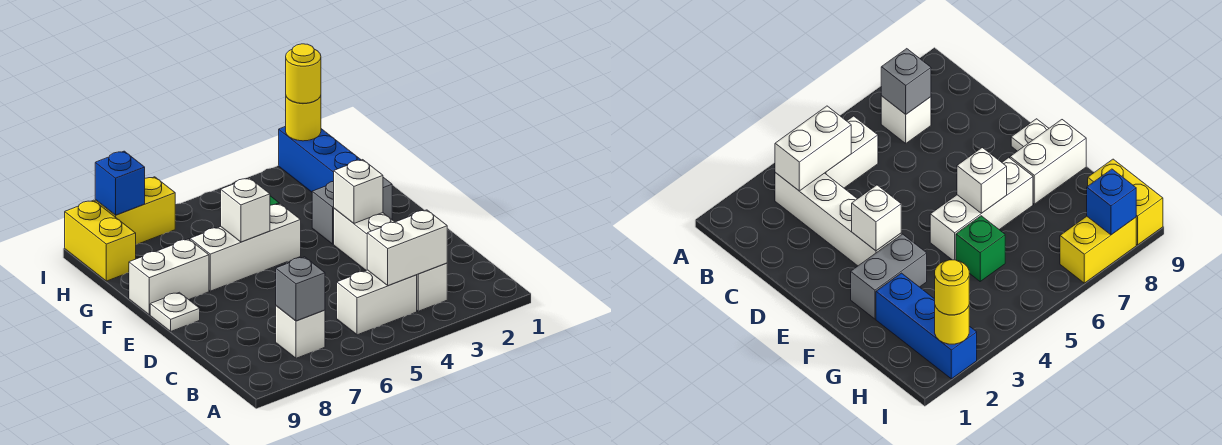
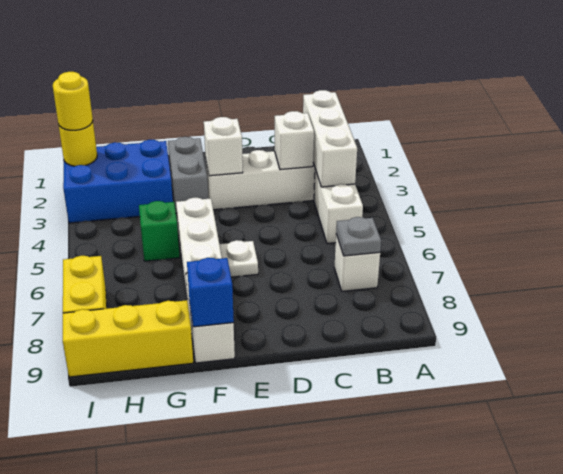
white brick B3:B4 level 2 -> white brick B2:B4 level 2
grey brick B7 level 2 -> grey plate B7 level 2
white plate E9 level 1 -> white plate E6 level 1
white brick F6 level 2 -> white brick C3 level 2
blue brick G2:I2 level 1 -> blue brick G2:I3 level 1
yellow brick H9:I9 level 1 -> yellow brick G9:I9 level 1
blue brick I8 level 2 -> blue brick F9 level 2

